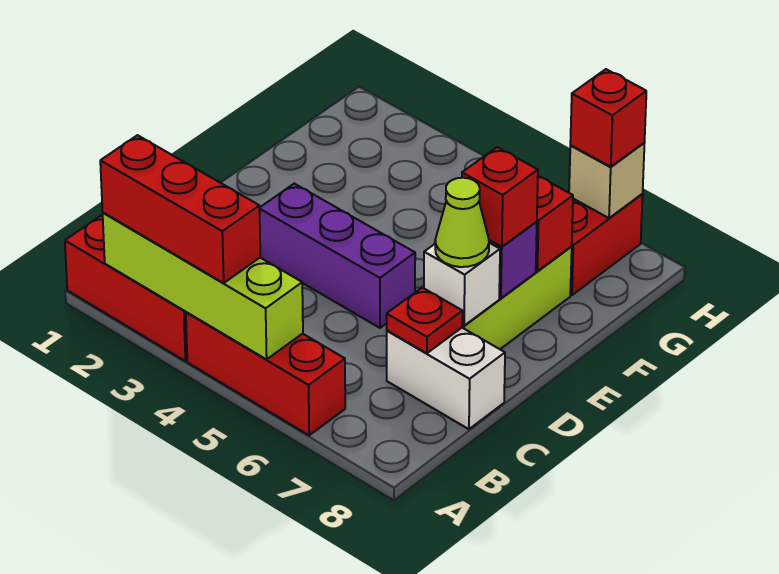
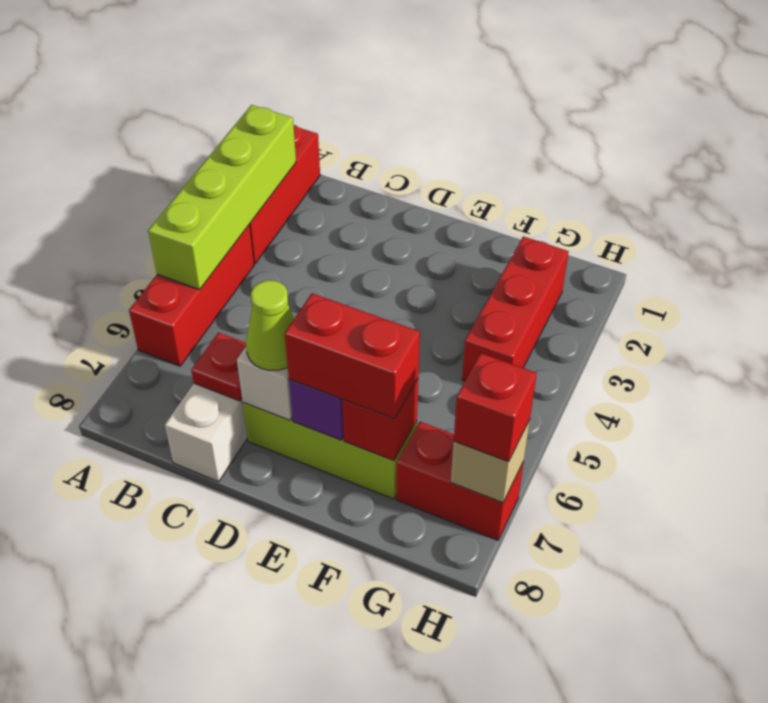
red brick A2:A4 level 3 -> red brick G2:G4 level 1
purple brick D3:D5 level 1 -> none
red brick E7 level 3 -> red brick E7:F7 level 3

